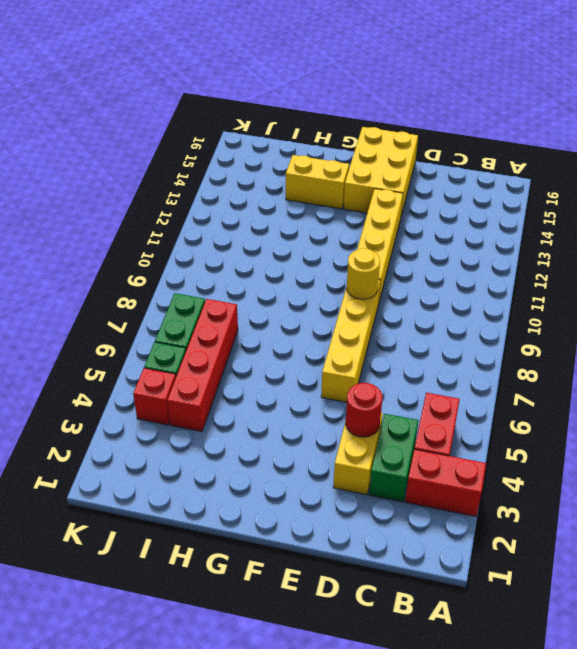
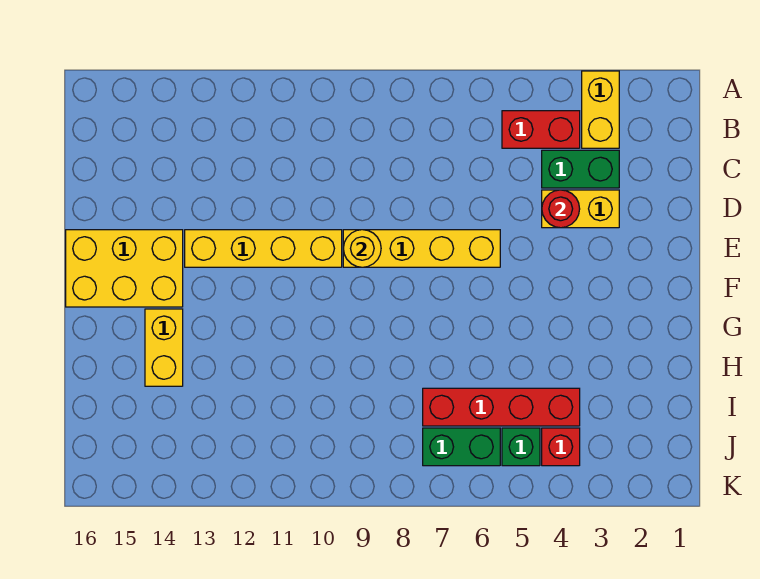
red brick A3:B3 level 1 -> yellow brick A3:B3 level 1

